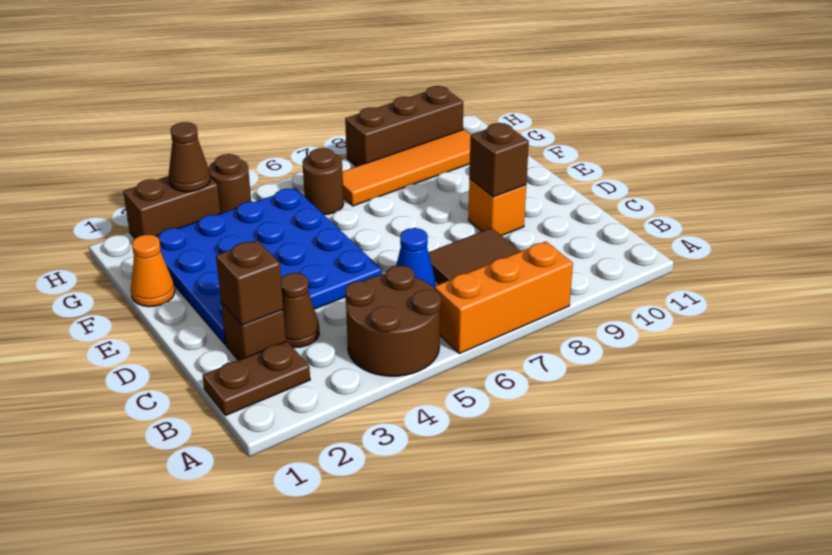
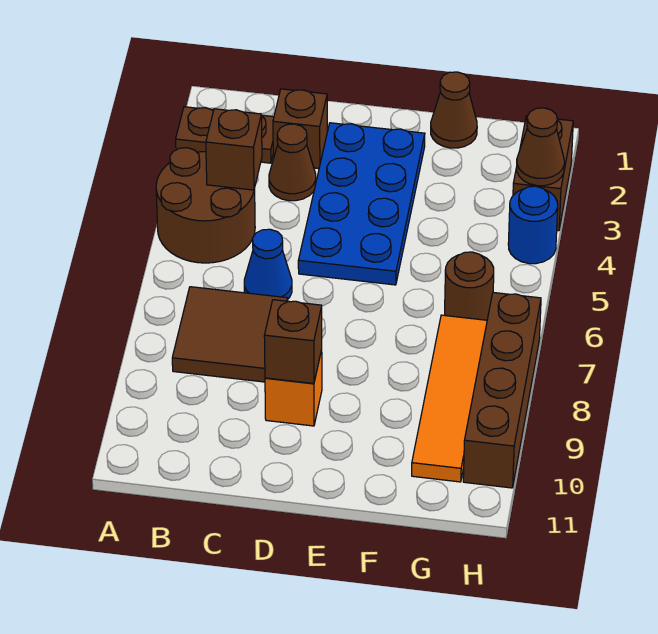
orange brick A6:A8 level 1 -> none
brown plate B1:B2 level 1 -> brown plate A2:B2 level 1
brown brick C2 level 2 -> brown brick B4 level 2
blue plate D2:G5 level 1 -> blue plate D2:E5 level 1
orange cone F1 level 1 -> brown cone F1 level 1
brown round brick H4 level 1 -> blue round brick H4 level 1
brown brick H8:H10 level 1 -> brown brick H7:H10 level 1

